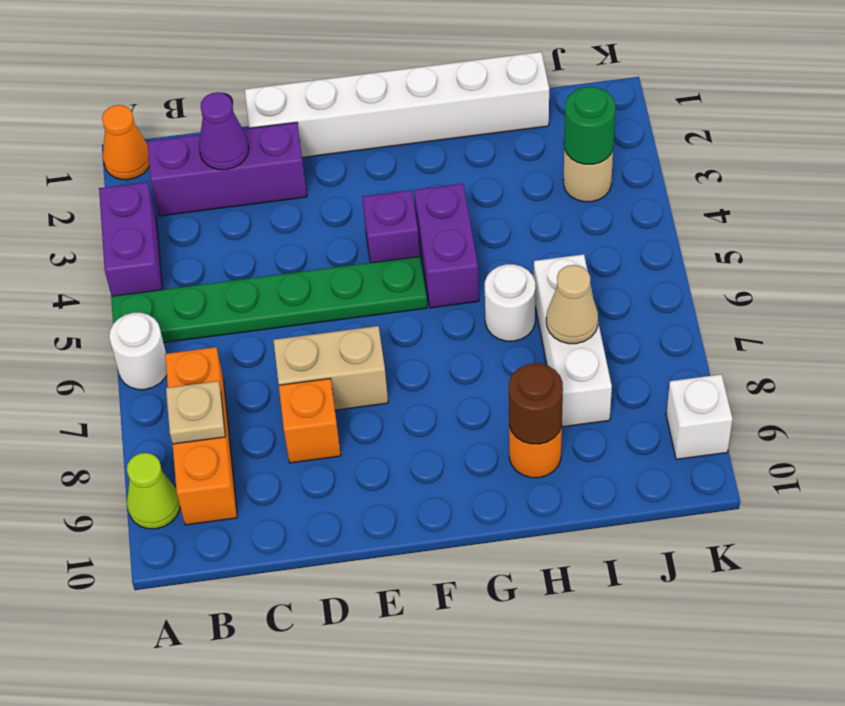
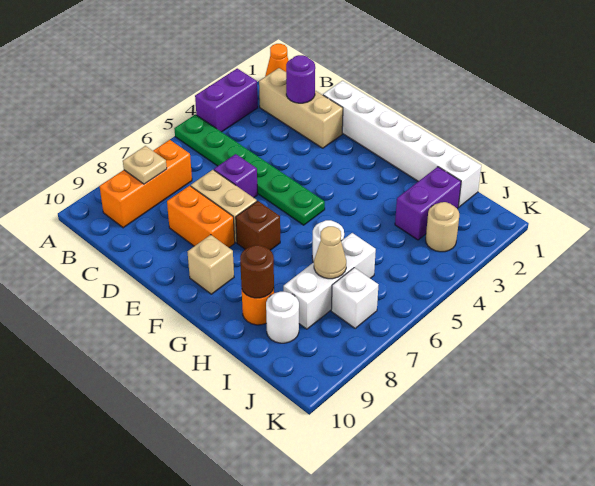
white round brick A6 level 1 -> white round brick I9 level 1
lime cone A9 level 1 -> none
purple brick B2:D2 level 1 -> tan brick B2:D2 level 1
purple cone C2 level 2 -> purple round brick C2 level 2
orange brick D8 level 1 -> orange brick D8:E8 level 1
purple brick F4 level 1 -> purple brick D6 level 1
none -> brown brick F7 level 1
none -> tan brick F9 level 1
purple brick G4:G5 level 1 -> purple brick I2:I3 level 1
green round brick J3 level 2 -> none
white brick K9 level 1 -> white brick J7 level 1

